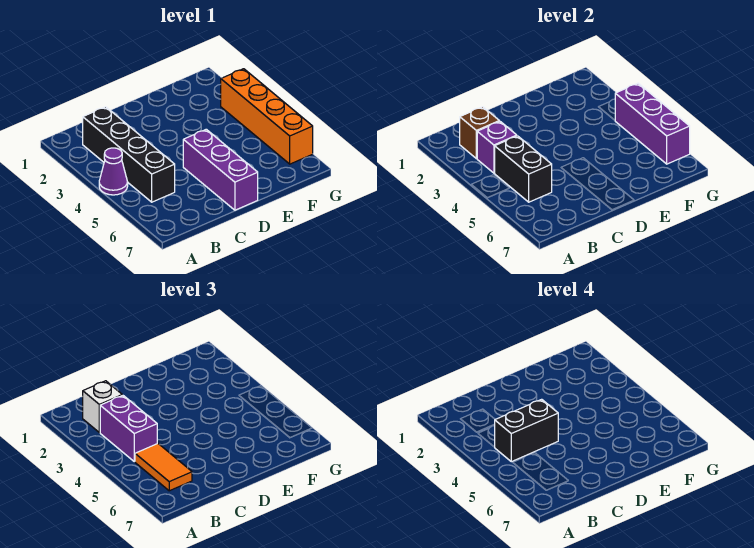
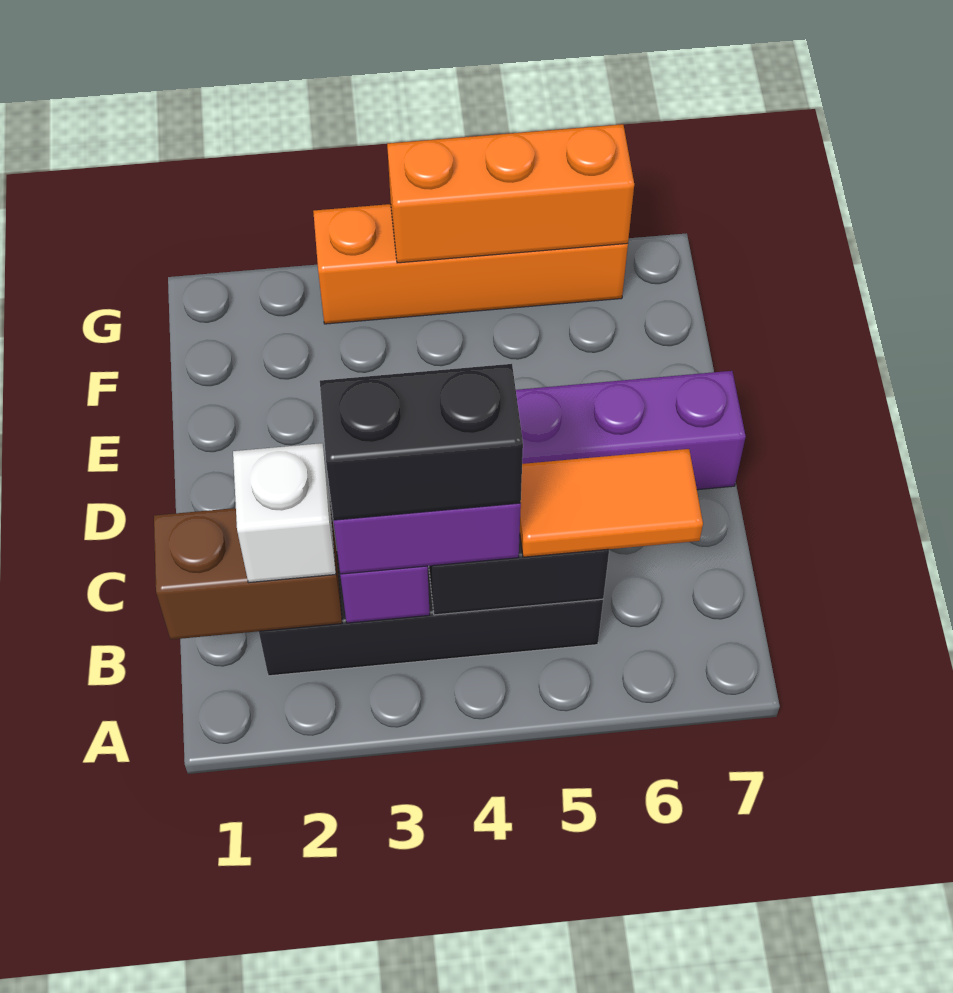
purple cone A4 level 1 -> none
brown brick B2 level 2 -> brown brick B1:B2 level 2
black brick B4:C4 level 4 -> black brick B3:B4 level 4
purple brick G4:G6 level 2 -> orange brick G4:G6 level 2

